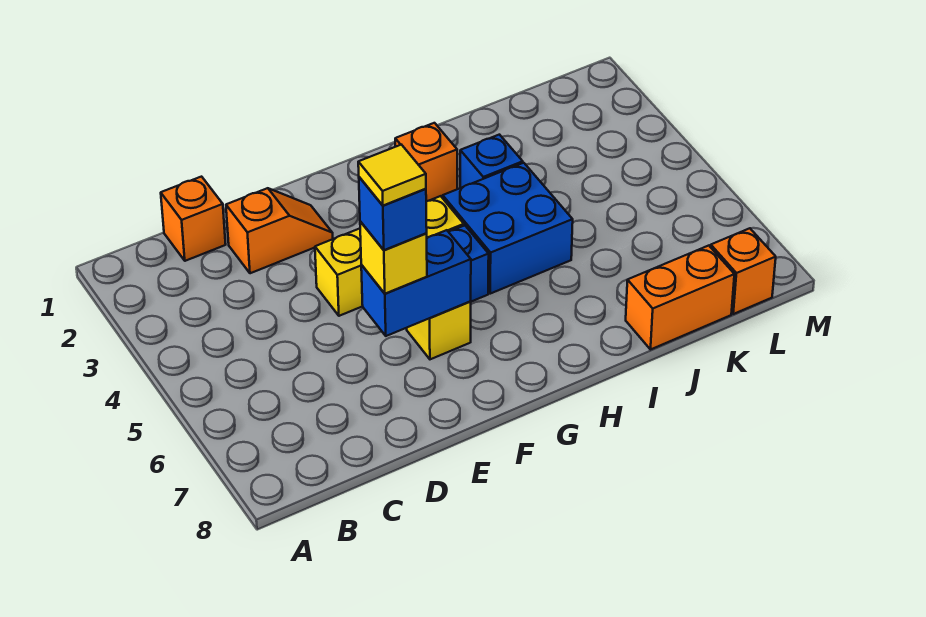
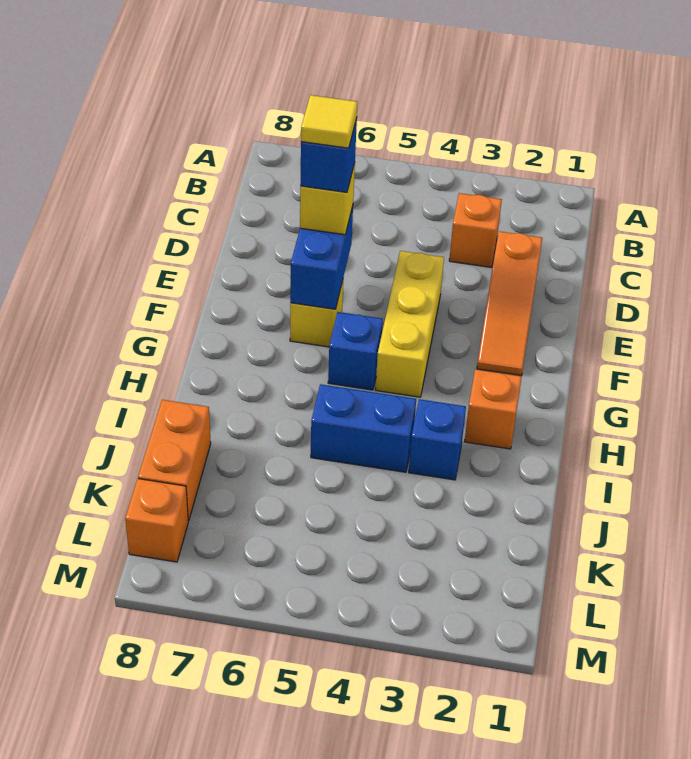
orange brick C1 level 1 -> orange brick C3 level 1
orange slope D2:E2 level 1 top D -> orange slope D2:F2 level 1 top D
blue brick H4:I5 level 1 -> blue brick I4:I5 level 1

